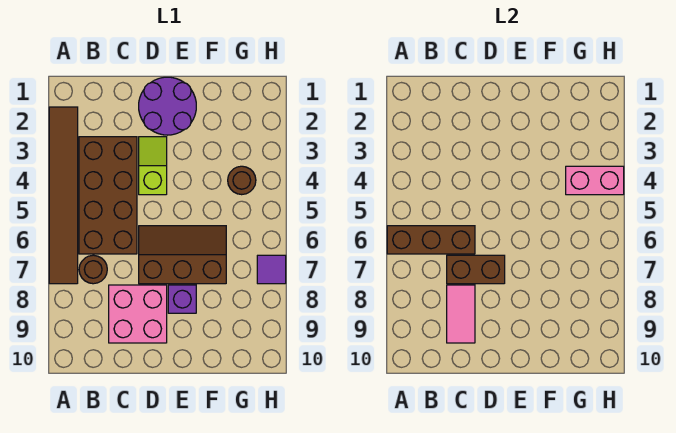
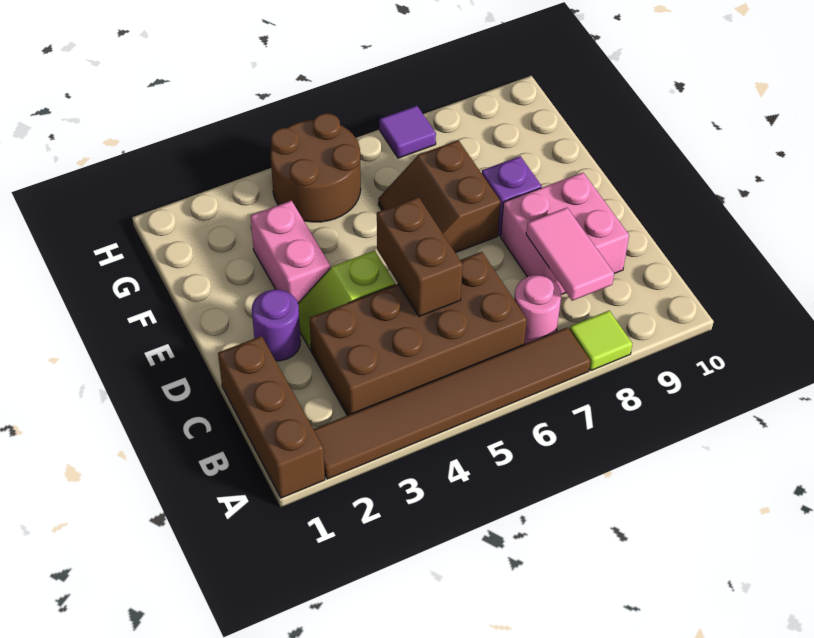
brown brick A6:C6 level 2 -> brown brick A1:C1 level 1
none -> lime tile A8 level 1
brown round brick B7 level 1 -> pink round brick B7 level 1
brown brick C7:D7 level 2 -> brown brick C5:D5 level 2
pink tile C8:C9 level 2 -> pink tile B8:C8 level 2
purple round brick D1:E2 level 1 -> purple round brick D2 level 1
brown slope D6:F7 level 1 top 7 -> brown slope E6:F7 level 1 top 7
brown round brick G4 level 1 -> brown round brick G4:H5 level 1
pink brick G4:H4 level 2 -> pink brick E3:F3 level 1

